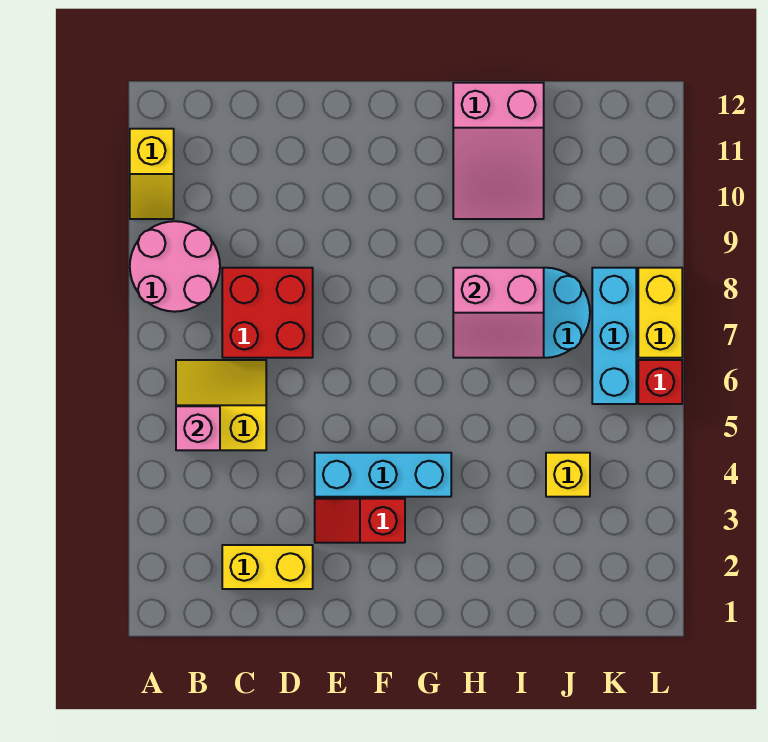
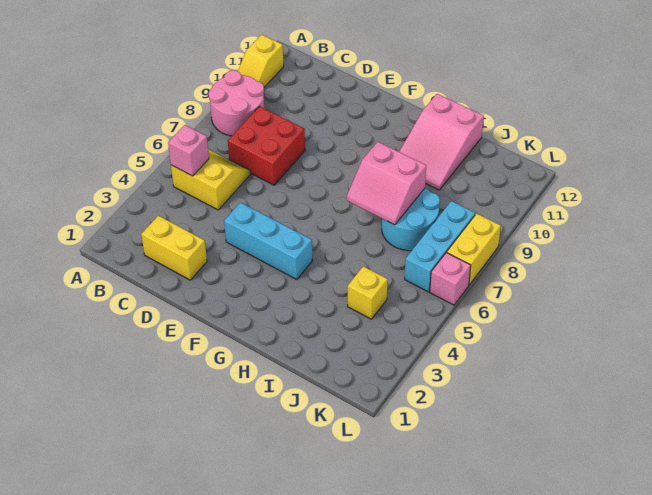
red slope E3:F3 level 1 top F -> none
red brick L6 level 1 -> pink brick L6 level 1

